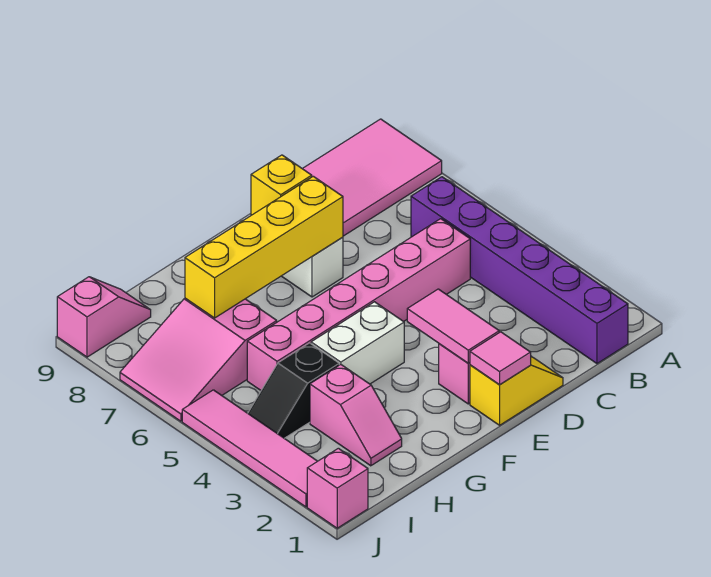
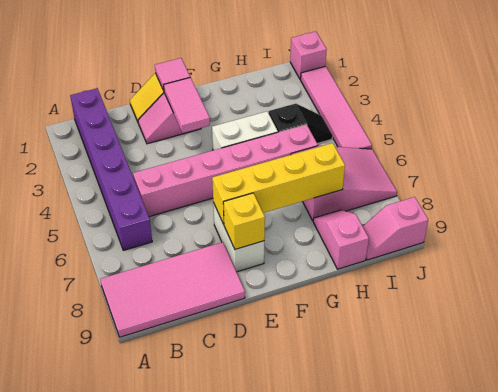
pink slope H2:H3 level 1 top 3 -> pink slope H8:H9 level 1 top 9

